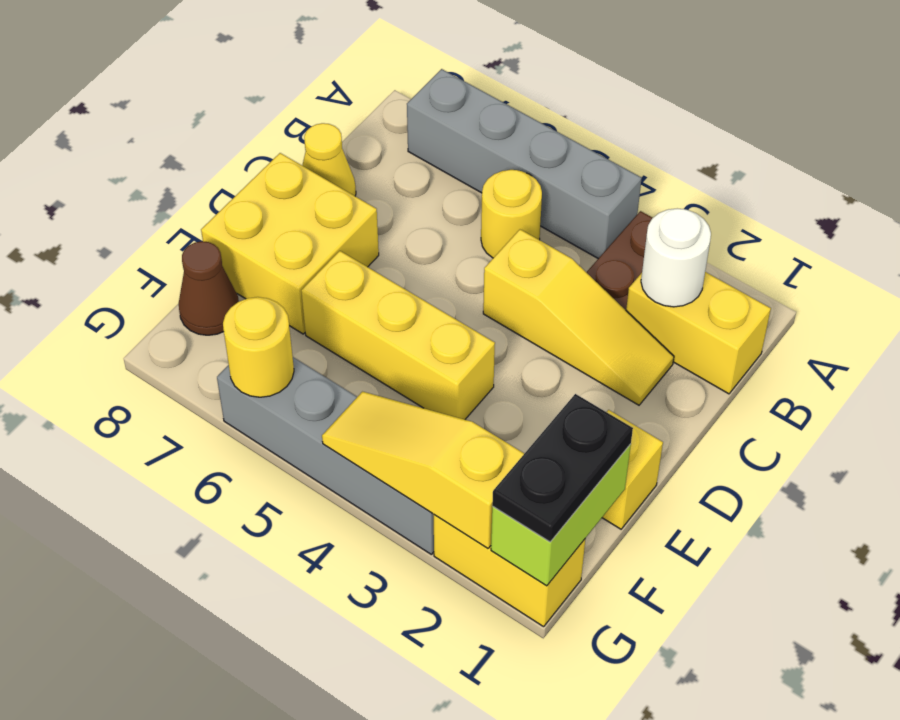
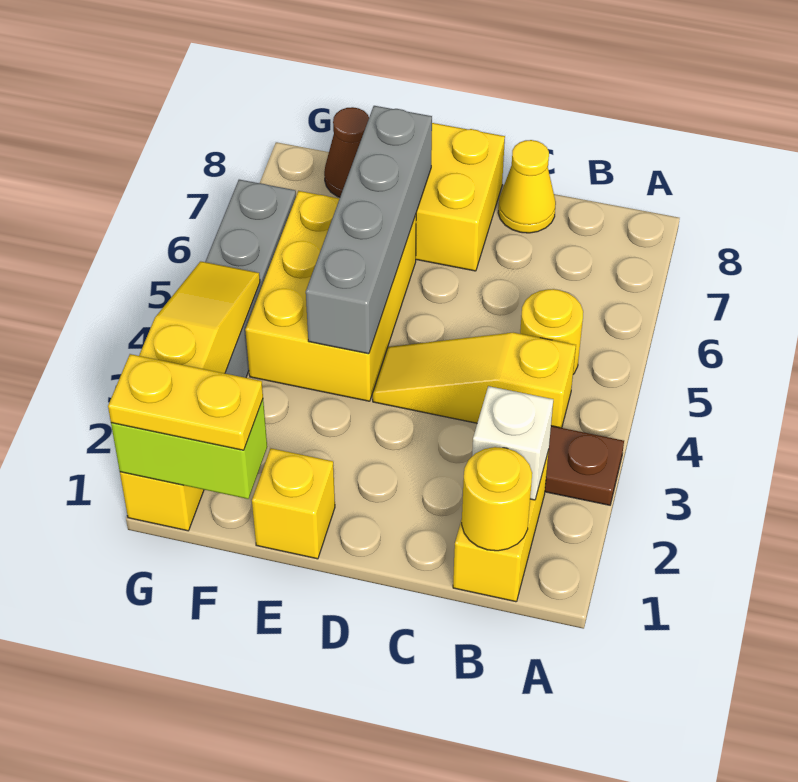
grey brick A4:A7 level 1 -> grey brick E4:E7 level 2
white round brick B2 level 2 -> white brick B2 level 2
yellow slope C2:C4 level 1 top 4 -> yellow slope B4:D4 level 1 top B
yellow brick E4:E6 level 1 -> yellow brick E4:F6 level 1
black plate F1:G1 level 3 -> yellow plate F1:G1 level 3
yellow round brick G6 level 2 -> yellow round brick B1 level 2

